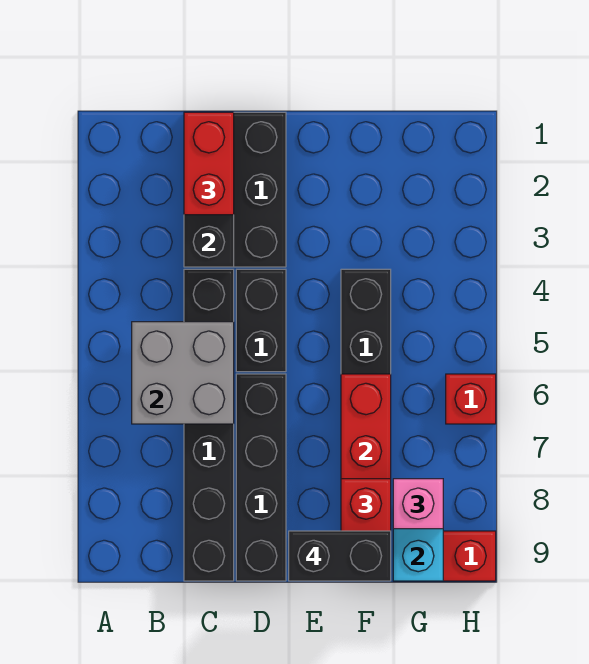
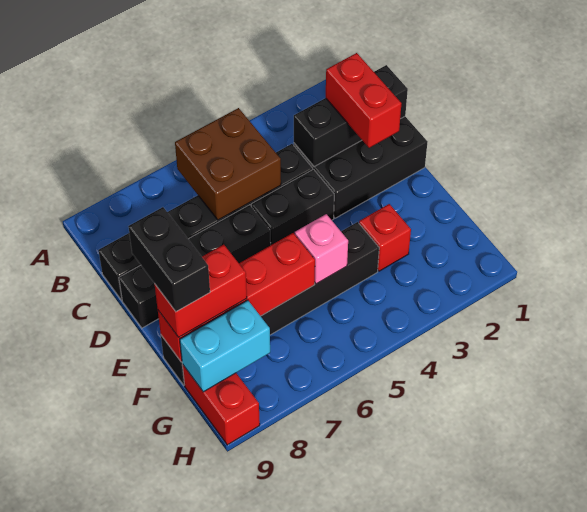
grey brick B5:C6 level 2 -> brown brick B5:C6 level 2
red brick C1:C2 level 3 -> red brick C2:D2 level 3
pink brick G8 level 3 -> pink brick F5 level 2
red brick H6 level 1 -> red brick F3 level 1

